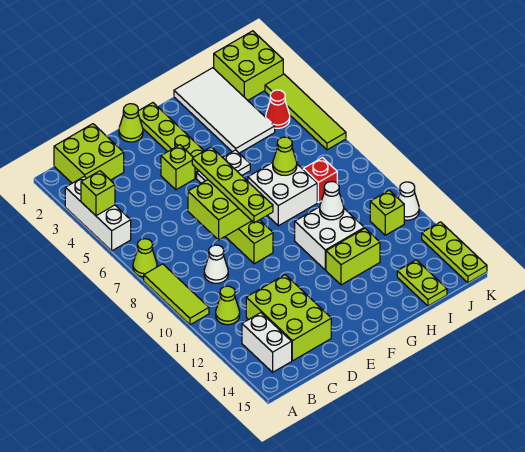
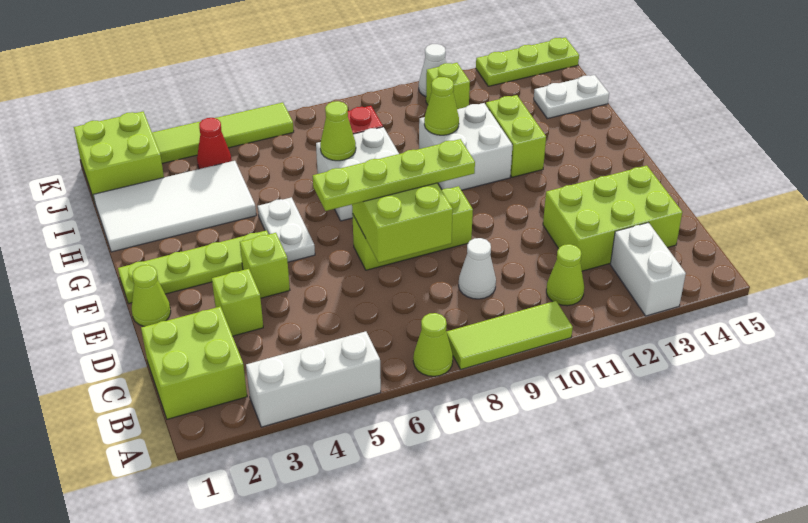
lime brick A4 level 2 -> lime brick D3 level 1
white brick B13:B14 level 1 -> white brick A13:B13 level 1
white cone H10 level 2 -> lime cone H10 level 2
lime plate I14:I15 level 1 -> white plate I14:I15 level 1

